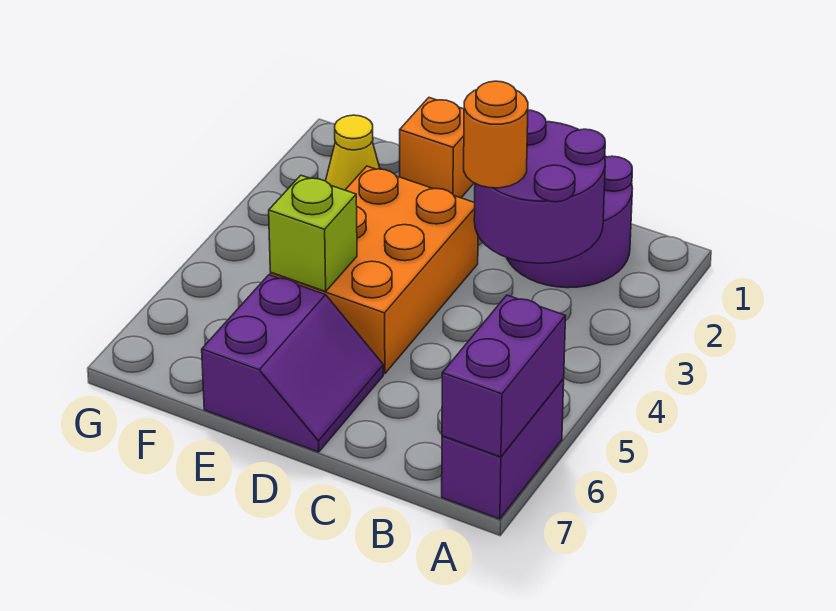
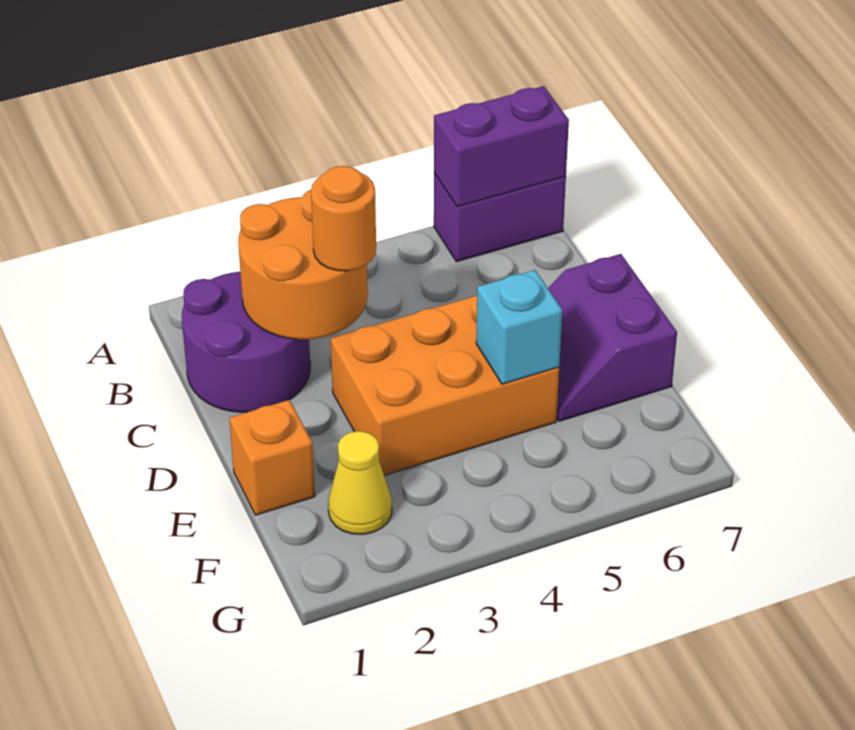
purple round brick B2:C3 level 2 -> orange round brick B2:C3 level 2
purple slope D6:E7 level 1 top E -> purple slope D6:E7 level 1 top 7
lime brick E5 level 2 -> cyan brick E5 level 2

